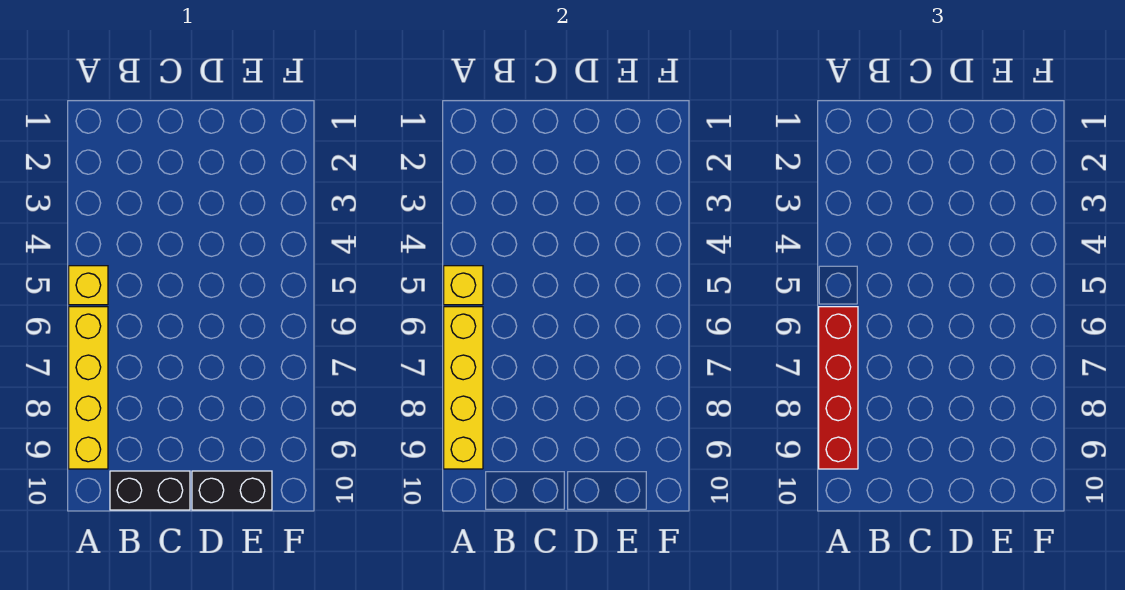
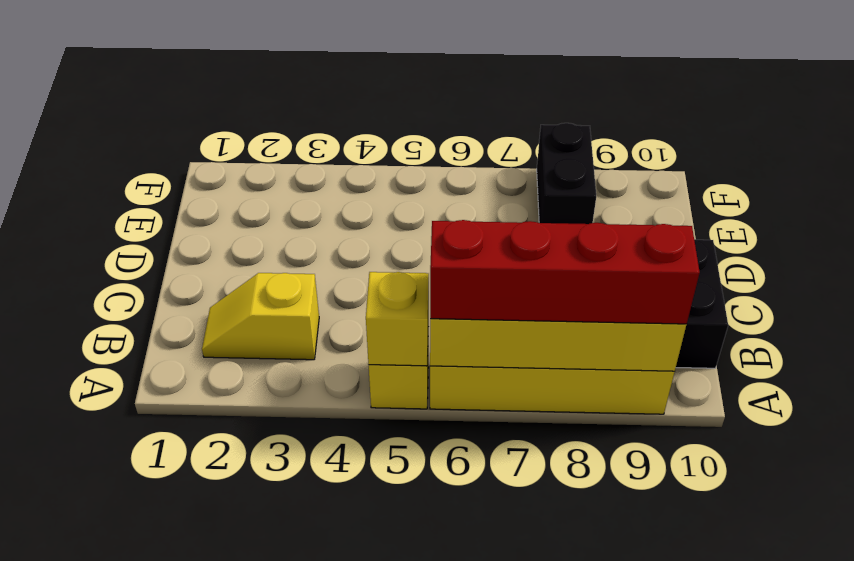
none -> yellow slope B2:B3 level 1 top 3
black brick D10:E10 level 1 -> black brick E8:F8 level 1

